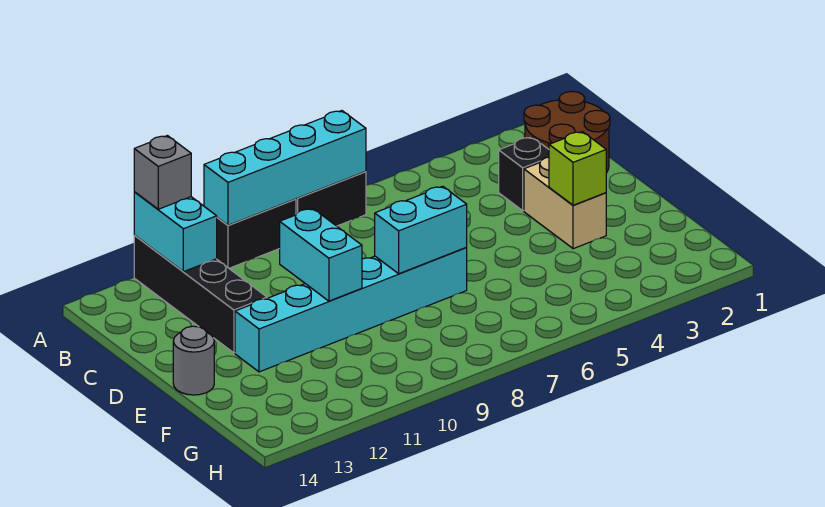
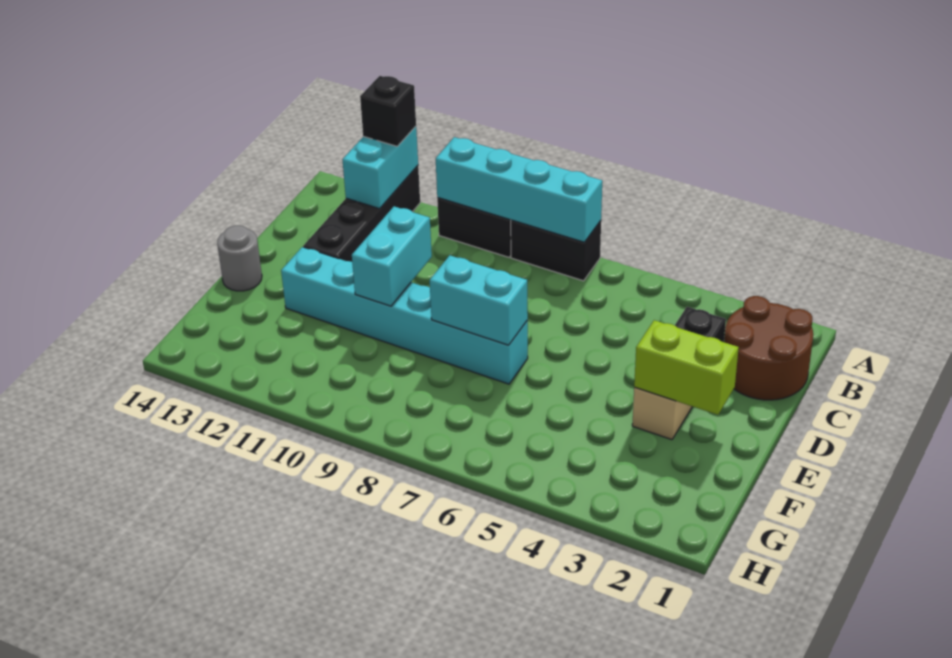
grey brick A12 level 3 -> black brick A12 level 3
lime brick E3 level 2 -> lime brick E2:E3 level 2

